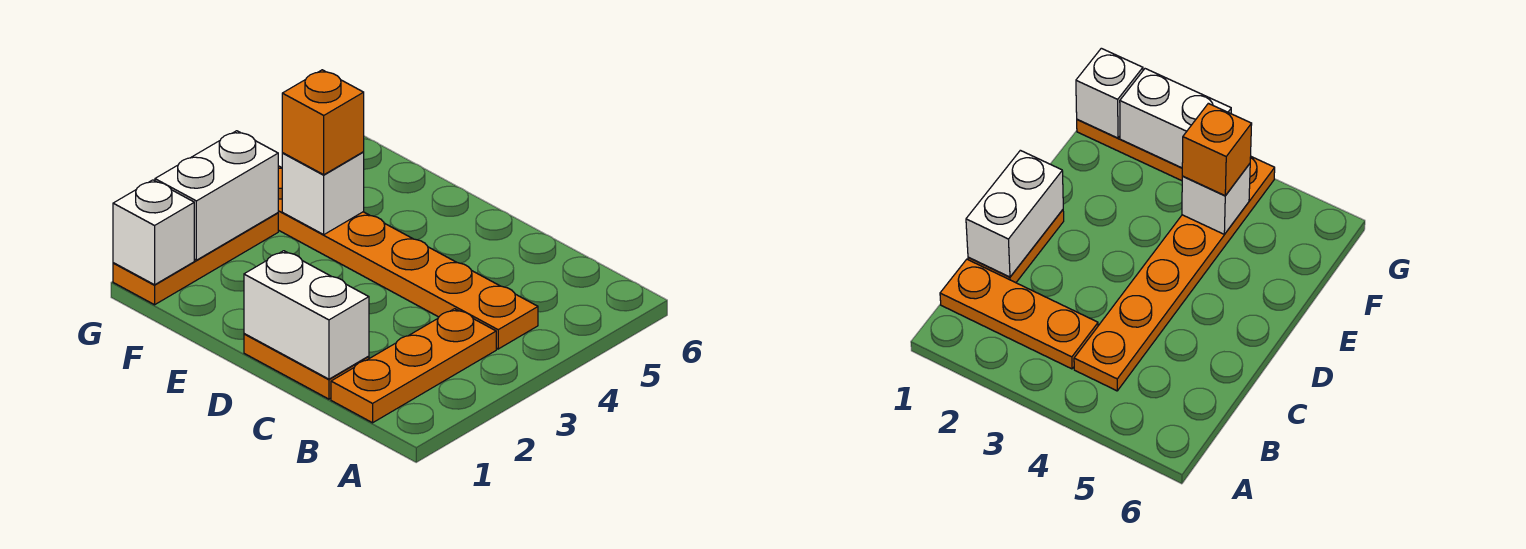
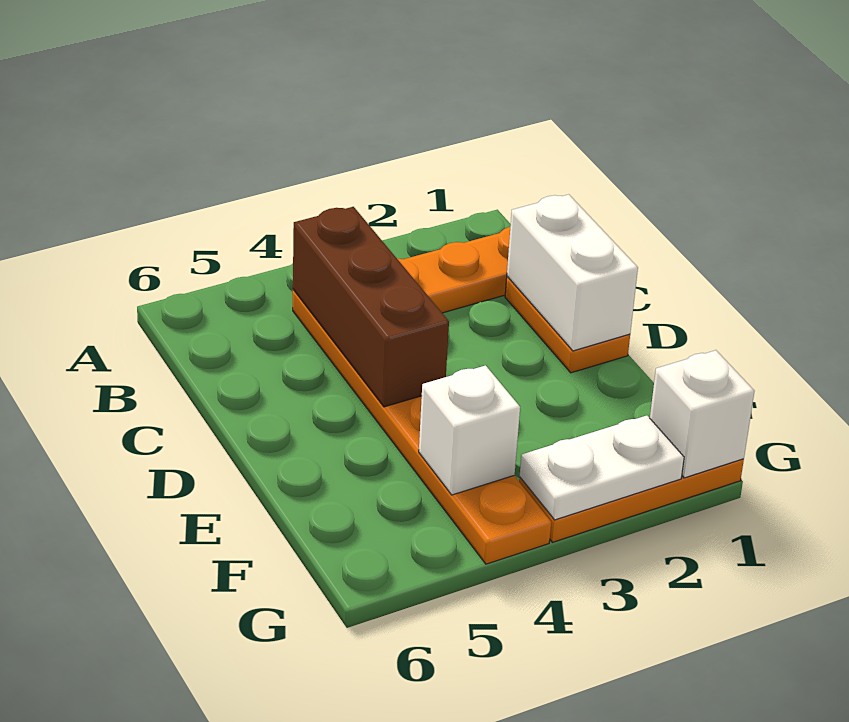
none -> brown brick B4:D4 level 2
orange brick F4 level 3 -> none
white brick G2:G3 level 2 -> white plate G2:G3 level 2

